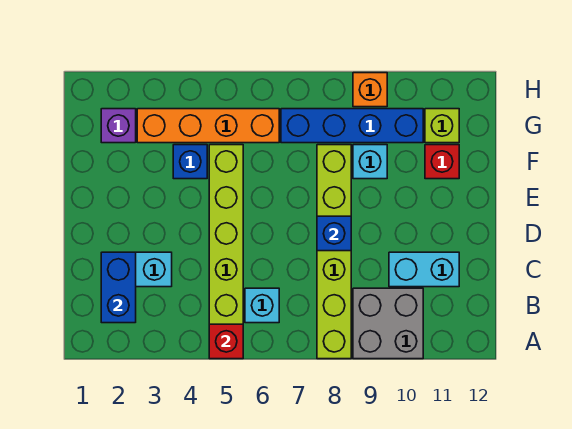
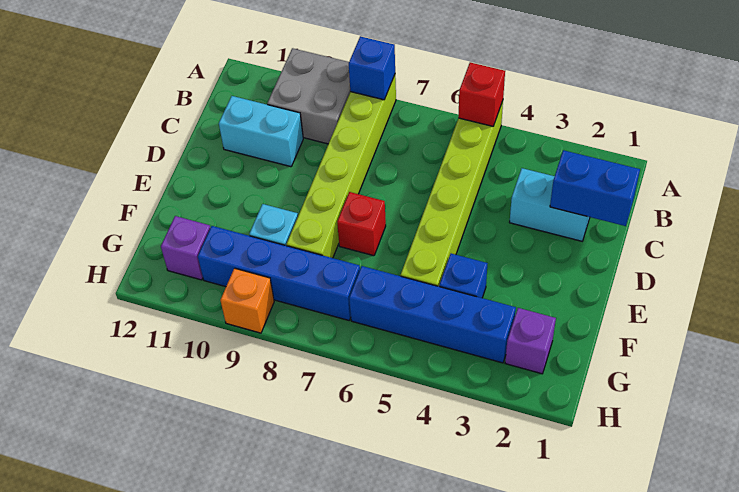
blue brick B2:C2 level 2 -> blue brick C1:C2 level 2
cyan brick B6 level 1 -> none
blue brick D8 level 2 -> blue brick A8 level 2
red brick F11 level 1 -> red brick E7 level 1
orange brick G3:G6 level 1 -> blue brick G3:G6 level 1
lime brick G11 level 1 -> purple brick G11 level 1

